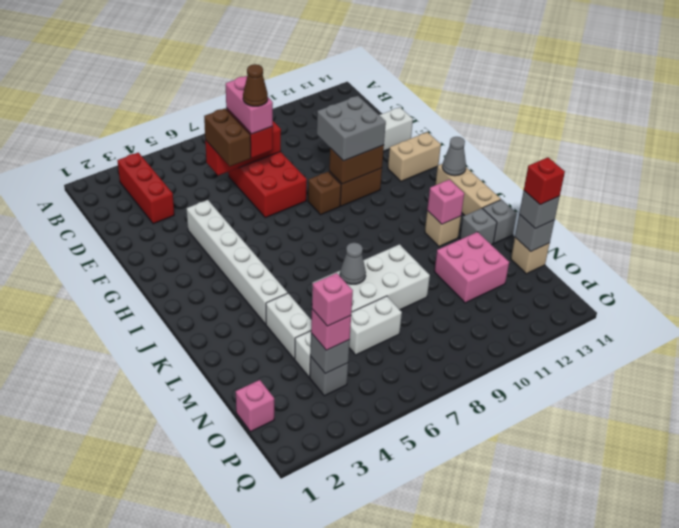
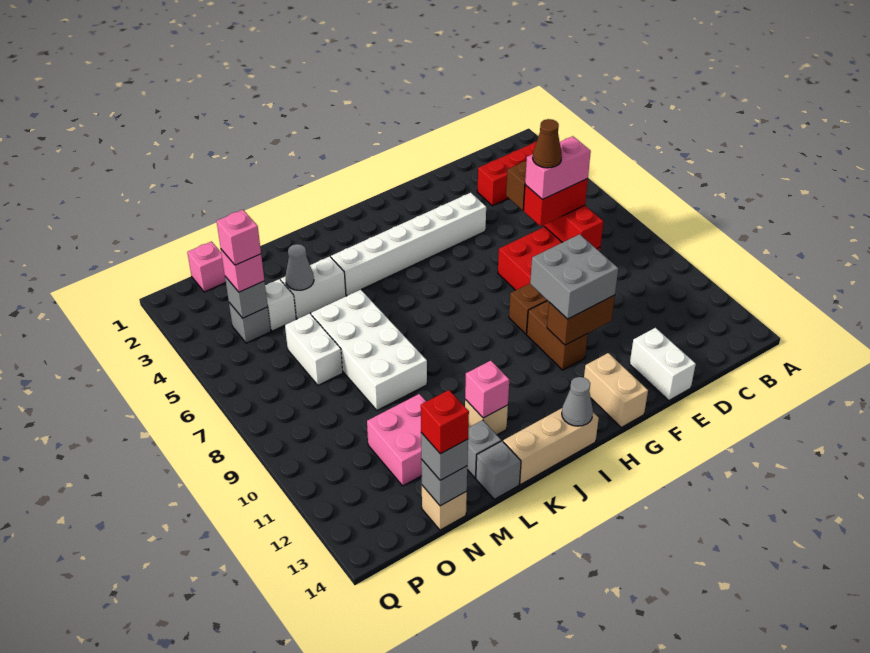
brown brick G10:G11 level 2 -> brown brick F11:G11 level 2
grey cone L7 level 2 -> grey cone M4 level 2

